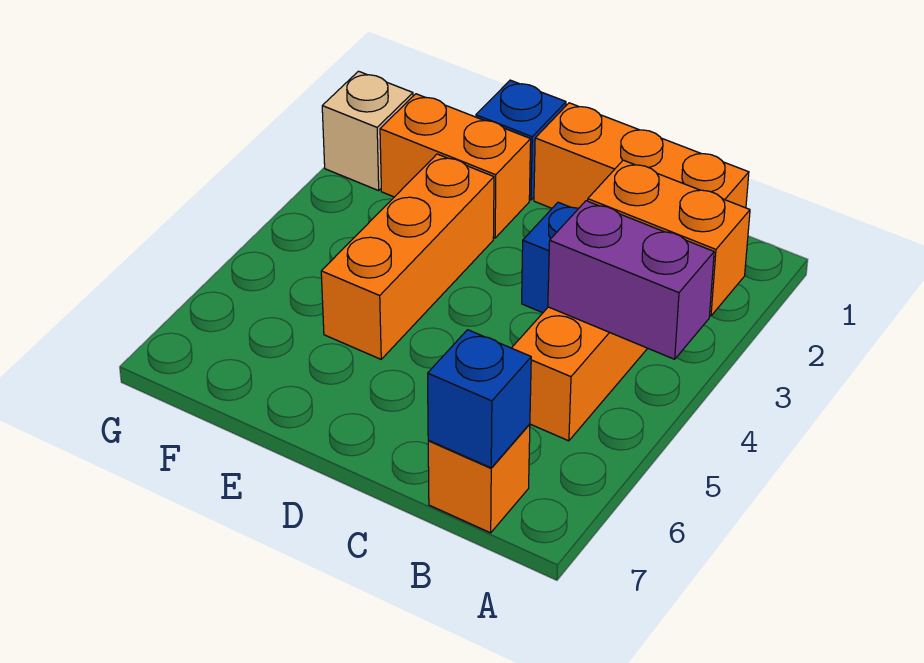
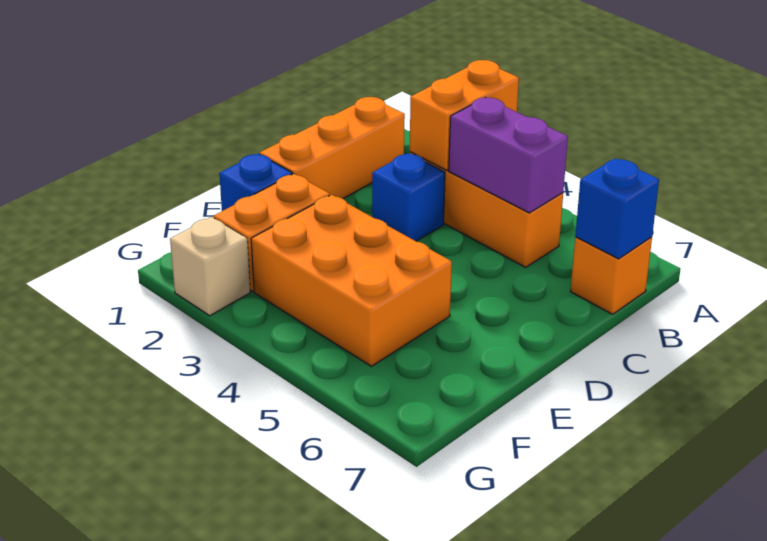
purple brick A4:B4 level 2 -> purple brick B4:B5 level 2
orange brick E3:E5 level 1 -> orange brick E3:F5 level 1

